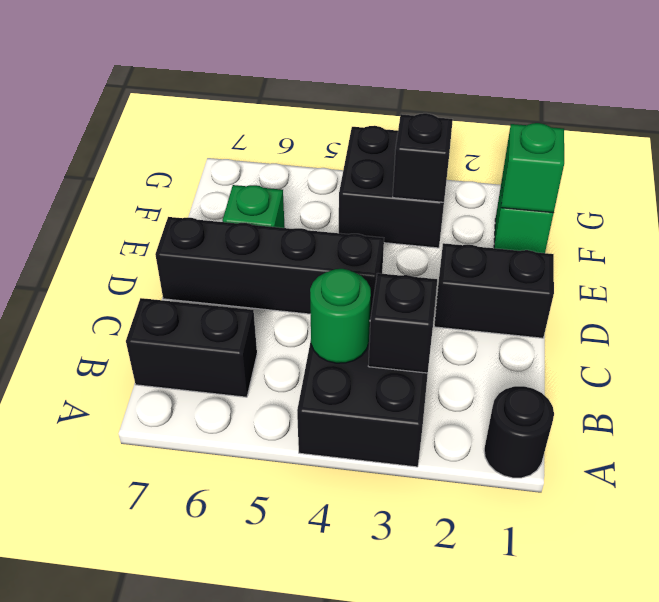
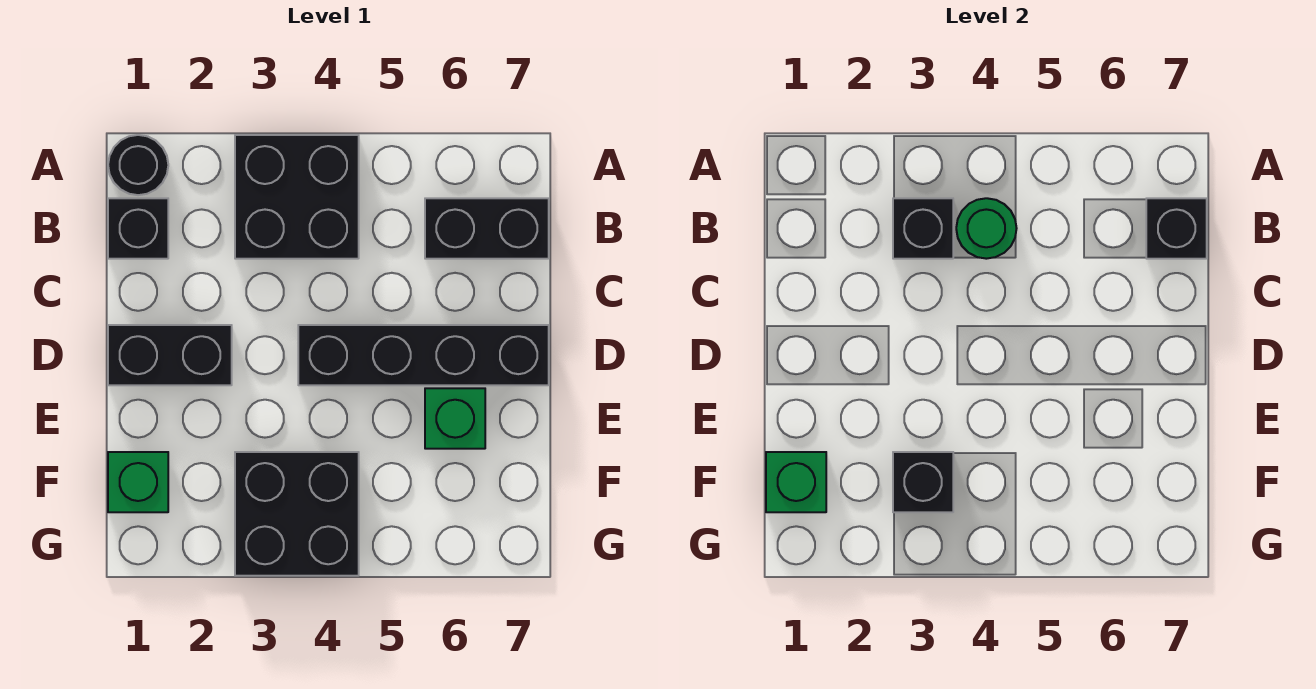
none -> black brick B1 level 1
none -> black brick B7 level 2

